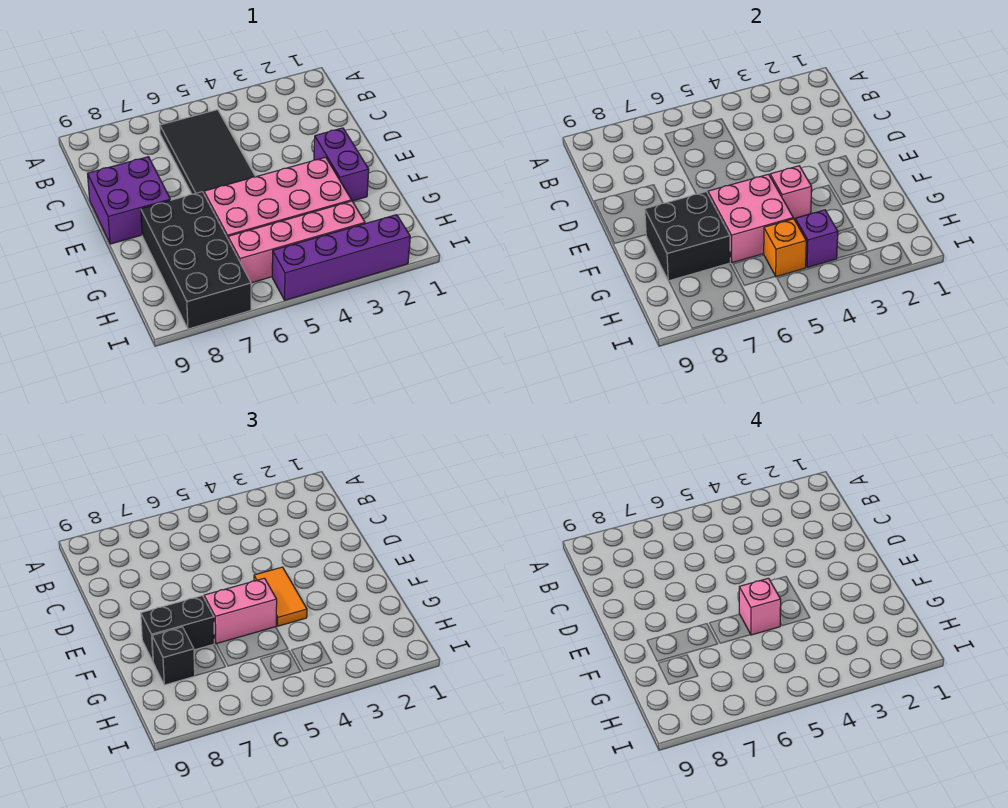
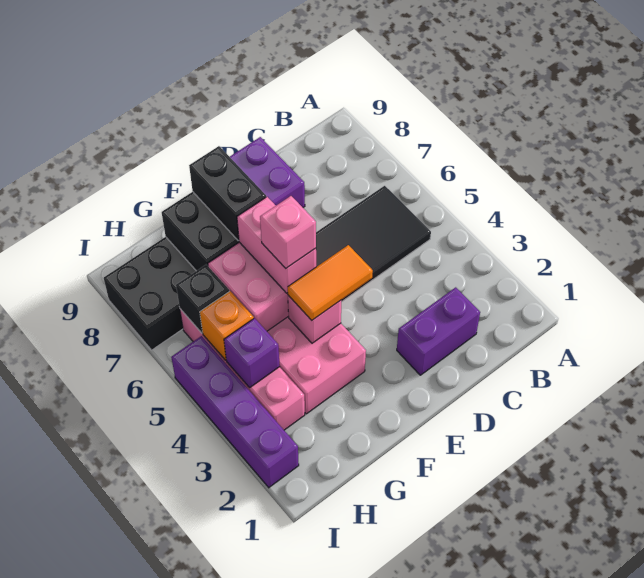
purple brick E2:F2 level 1 -> purple brick C2:D2 level 1
black brick G8 level 3 -> black brick H6 level 2

